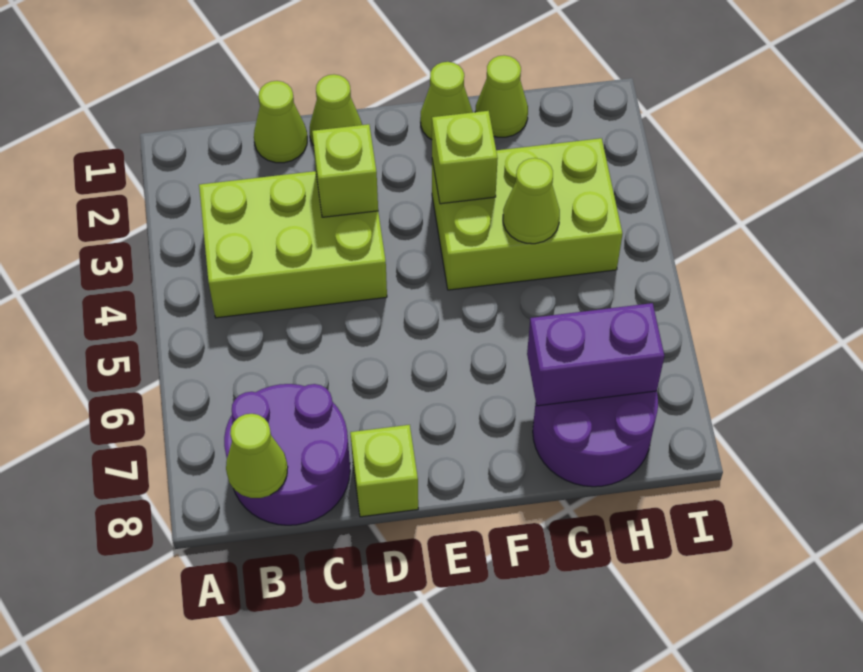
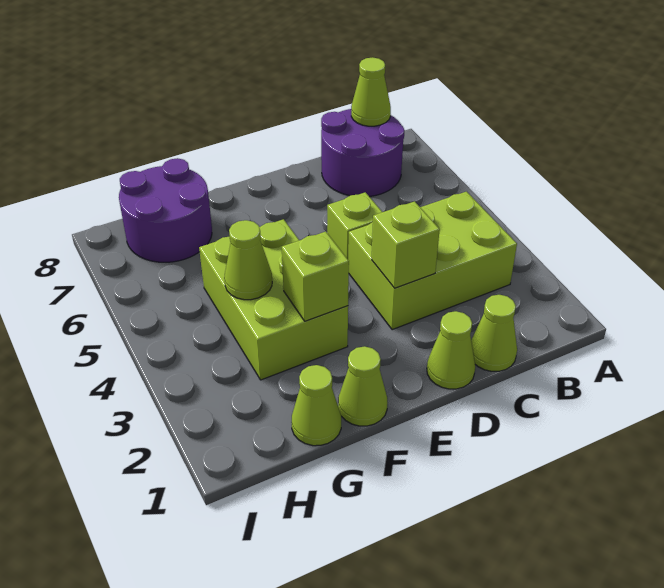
lime brick D8 level 1 -> lime brick D5 level 1
lime brick F3:H4 level 1 -> lime brick F3:G5 level 1
purple brick G7:H7 level 2 -> none

